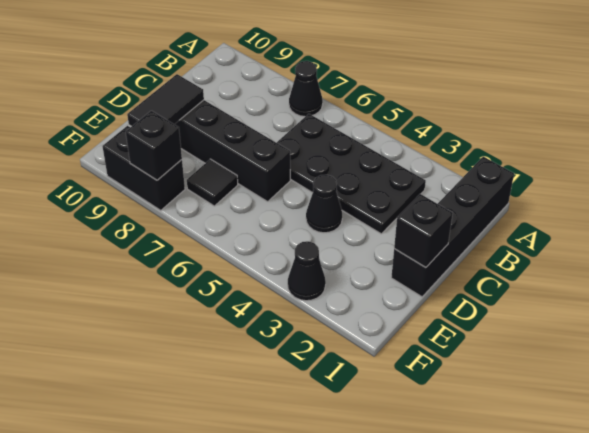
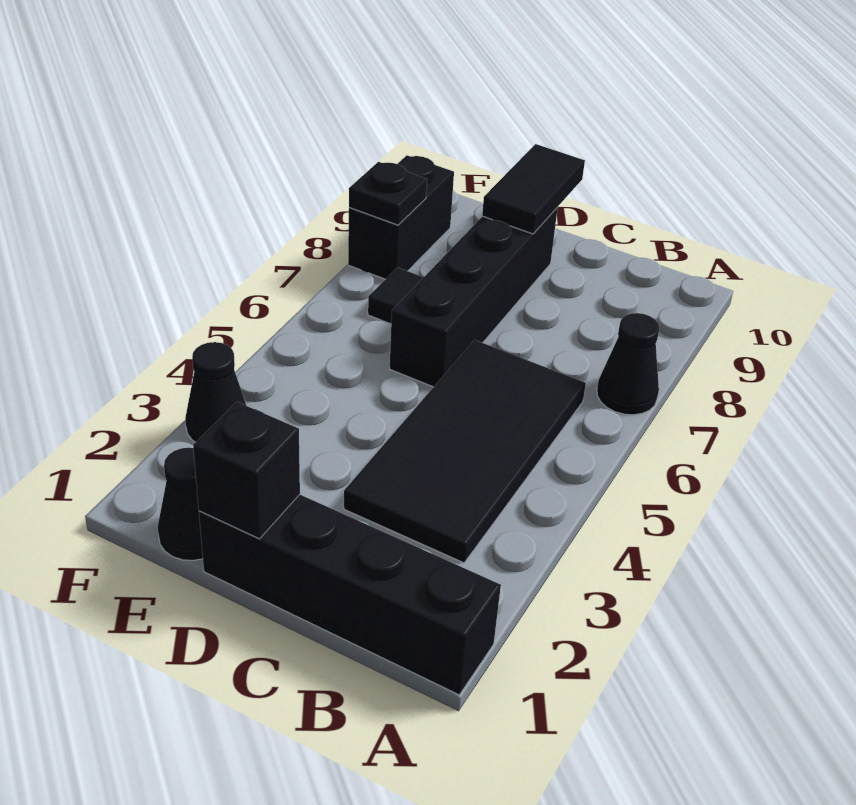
black plate B3:C6 level 1 -> black tile B3:C6 level 1
black cone D4 level 1 -> black cone E1 level 1
black tile D9:E9 level 2 -> black tile D9:D10 level 2
black brick F8 level 2 -> black plate F8 level 2

